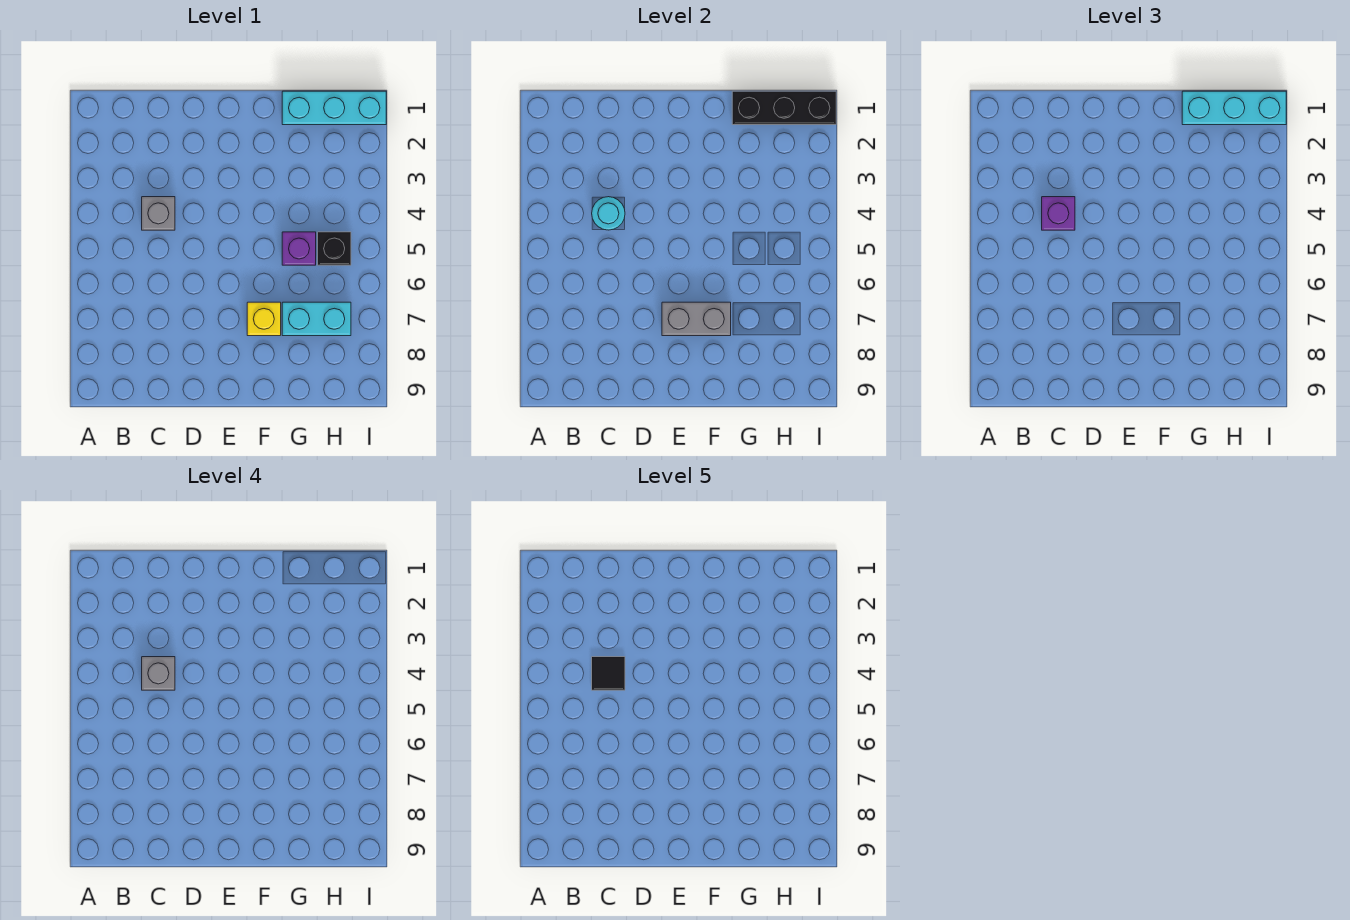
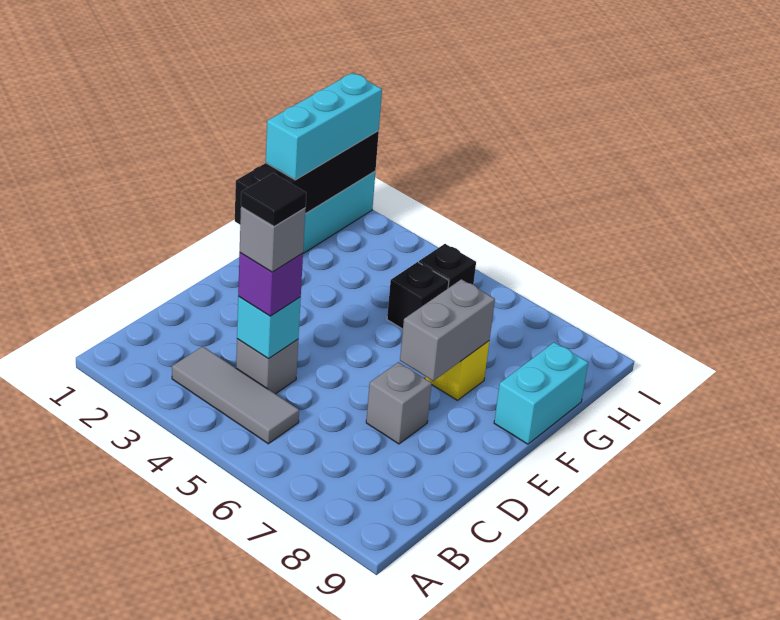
none -> grey tile B3:B5 level 1
cyan round brick C4 level 2 -> cyan brick C4 level 2
none -> grey brick D7 level 1
black brick G1:I1 level 2 -> black brick F1:I1 level 2
purple brick G5 level 1 -> black brick G5 level 1
cyan brick G7:H7 level 1 -> cyan brick F9:G9 level 1

